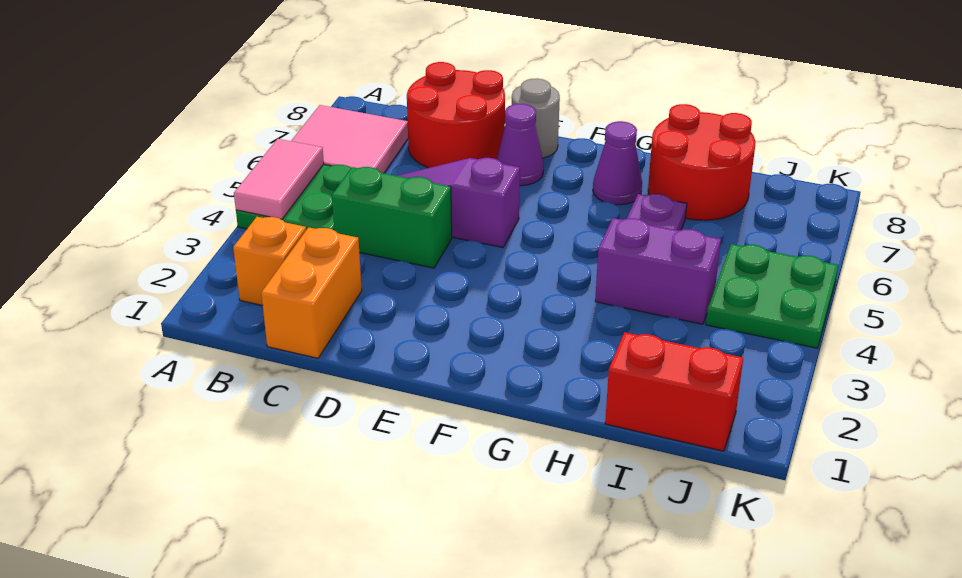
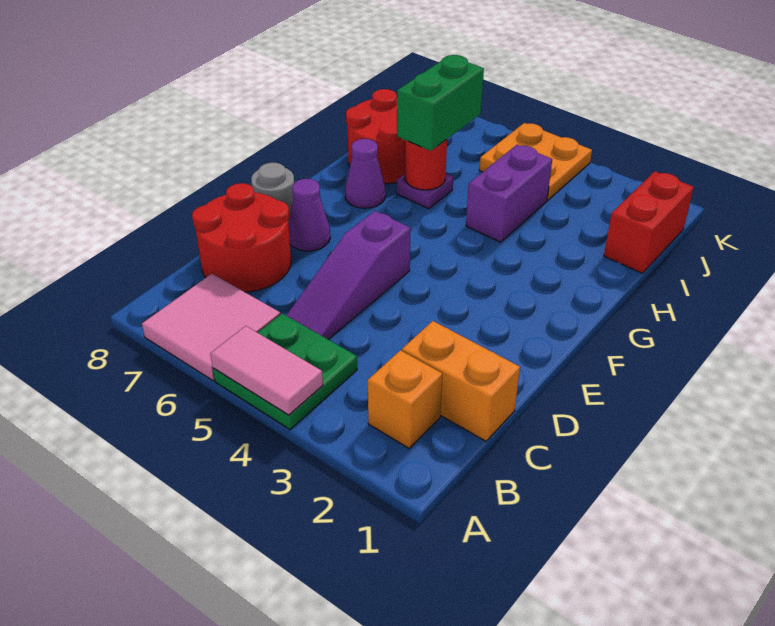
green brick C4:D4 level 1 -> green brick H6:I6 level 3
none -> red round brick H6 level 2
green plate J4:K5 level 1 -> orange plate J4:K5 level 1

